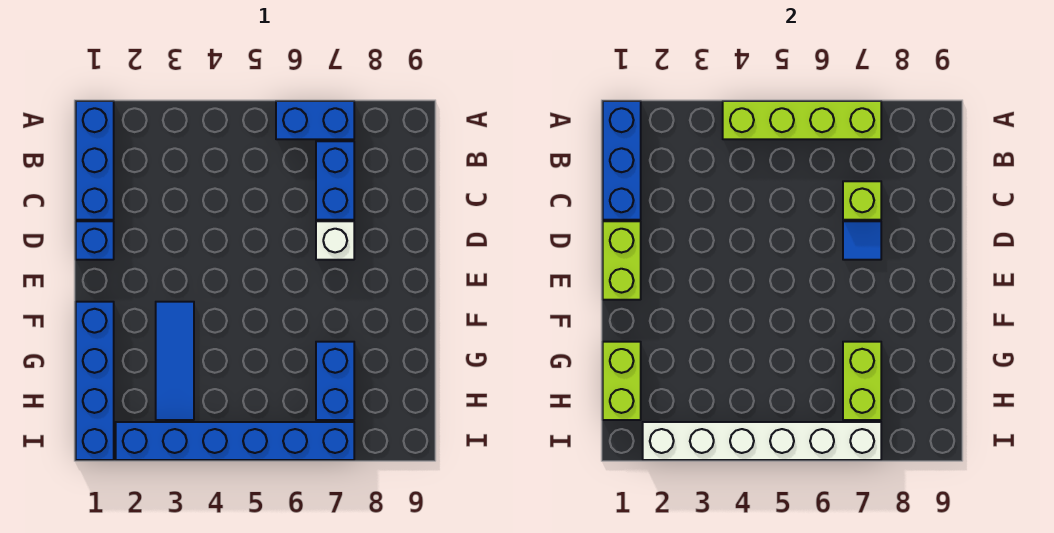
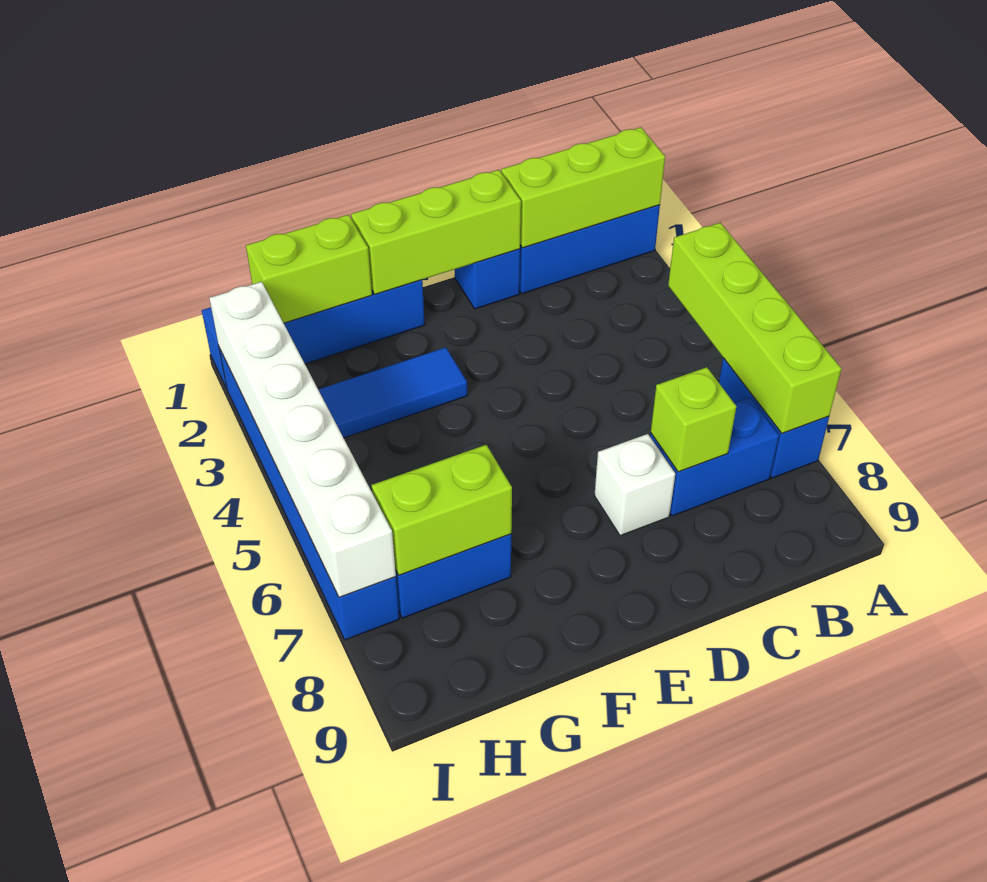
blue brick A1:C1 level 2 -> lime brick A1:C1 level 2
lime brick D1:E1 level 2 -> lime brick D1:F1 level 2
blue tile D7 level 2 -> none

